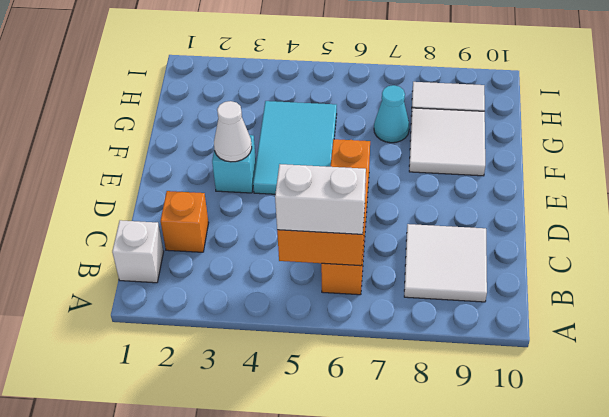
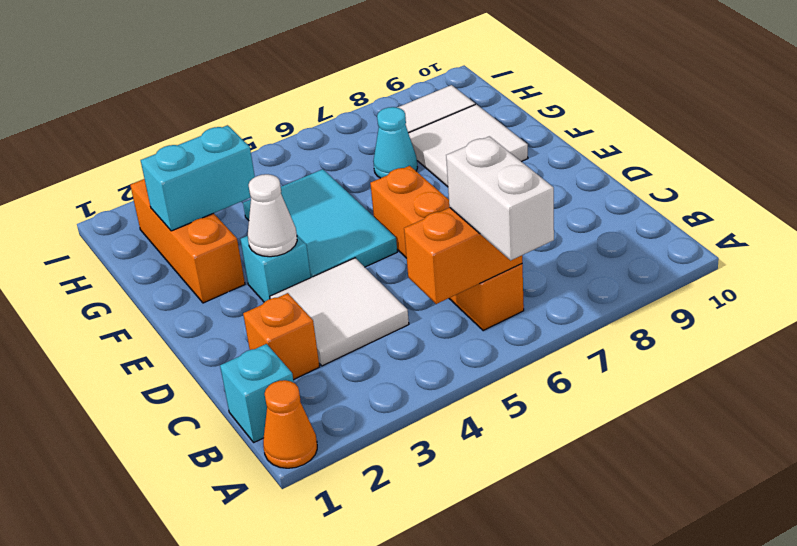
none -> orange cone A1 level 1
white brick B1 level 1 -> cyan brick B1 level 1
white brick B5:B6 level 3 -> white brick A6:B6 level 3
white tile B8:C9 level 1 -> white tile C3:D4 level 1
none -> orange brick F2:H2 level 1
none -> cyan brick G2:G3 level 2

